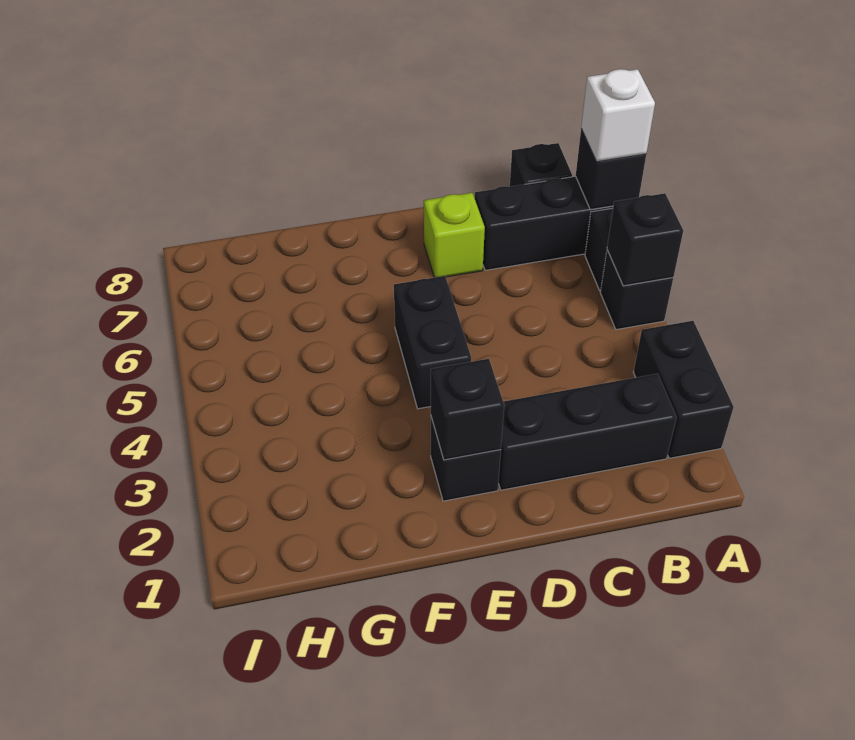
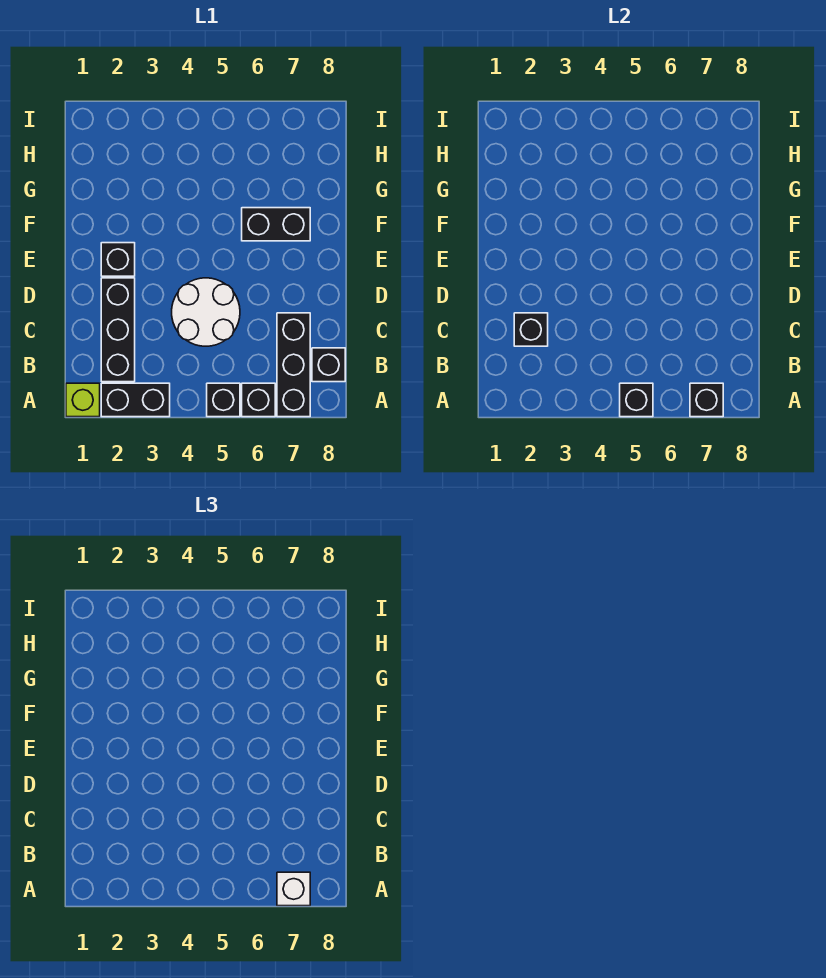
none -> white round brick C4:D5 level 1
lime brick D7 level 1 -> lime brick A1 level 1
black brick E2 level 2 -> black brick C2 level 2
black brick E4:E5 level 1 -> black brick F6:F7 level 1

